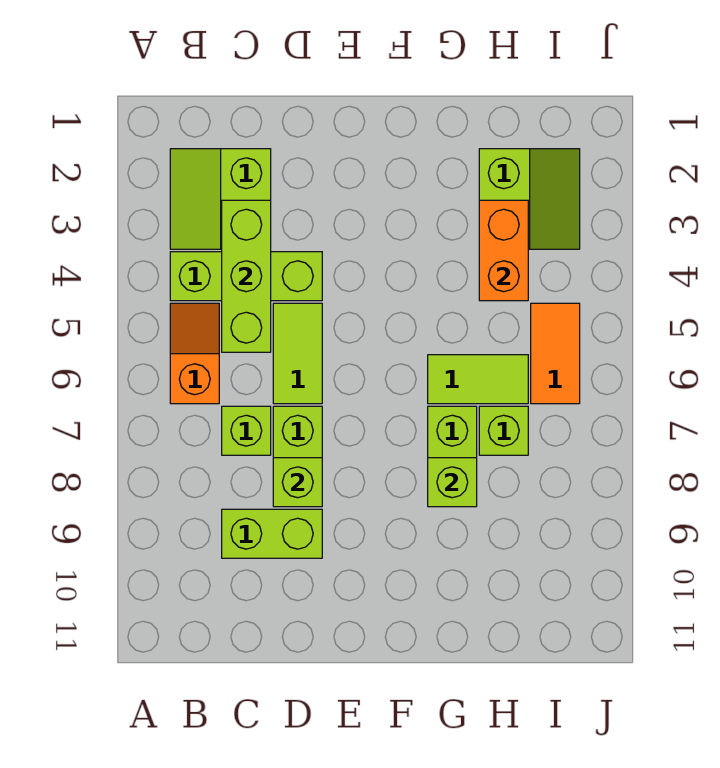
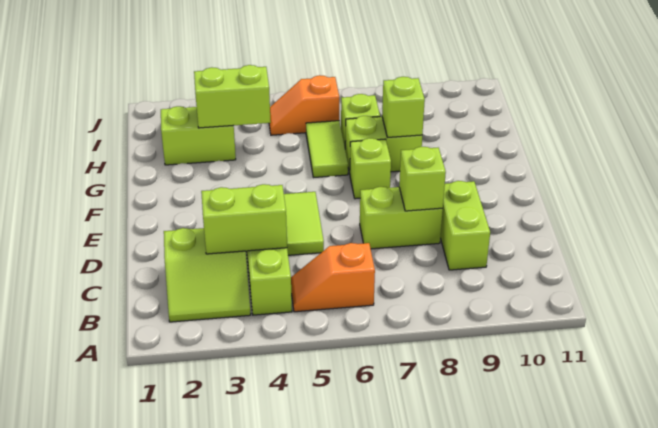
lime brick C3:C5 level 2 -> lime brick C3:C4 level 2
lime brick C7 level 1 -> lime brick F7 level 1
lime tile D5:D6 level 1 -> lime tile D5:E5 level 1
orange brick H3:H4 level 2 -> lime brick H3:H4 level 2
orange tile I5:I6 level 1 -> orange slope I5:I6 level 1 top 6

